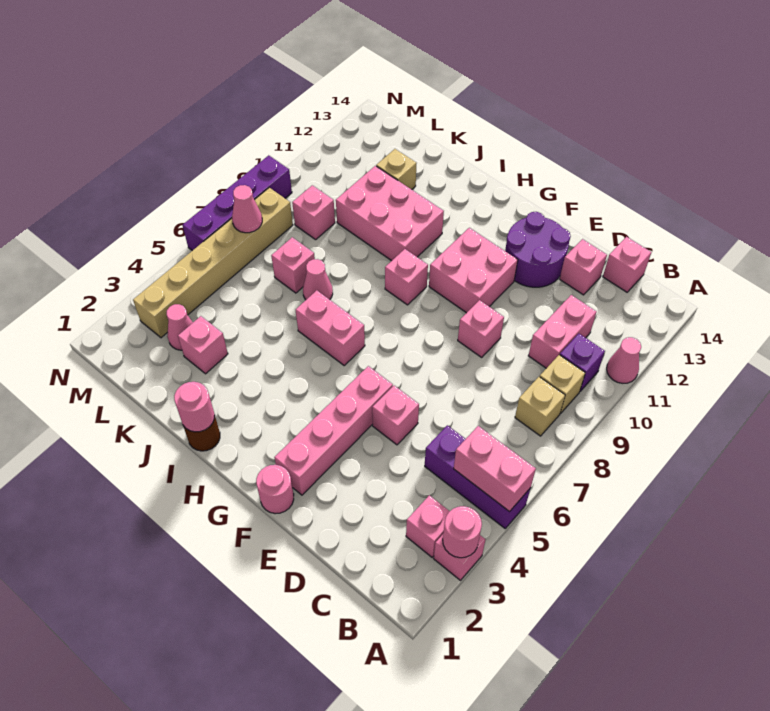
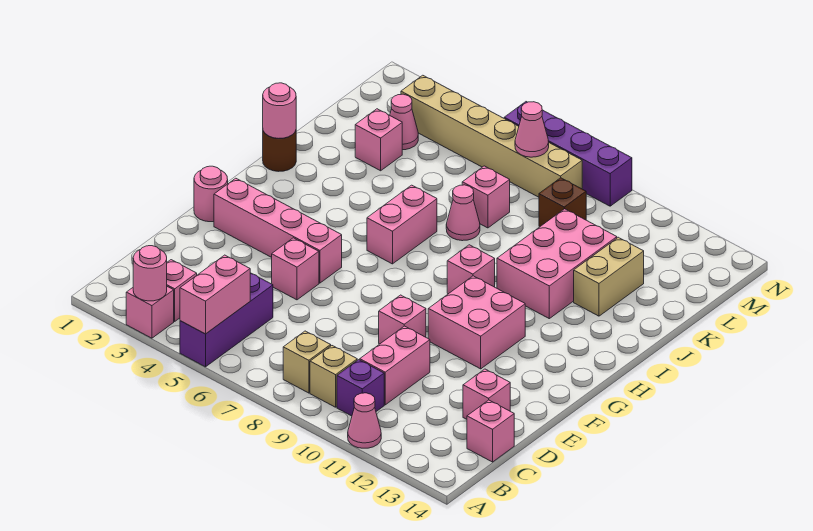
pink brick C10:C11 level 1 -> pink brick C10:D10 level 1
purple round brick E12:F13 level 1 -> none
tan brick K12 level 1 -> tan brick J12:K12 level 1
pink brick L9 level 1 -> brown brick L9 level 1

